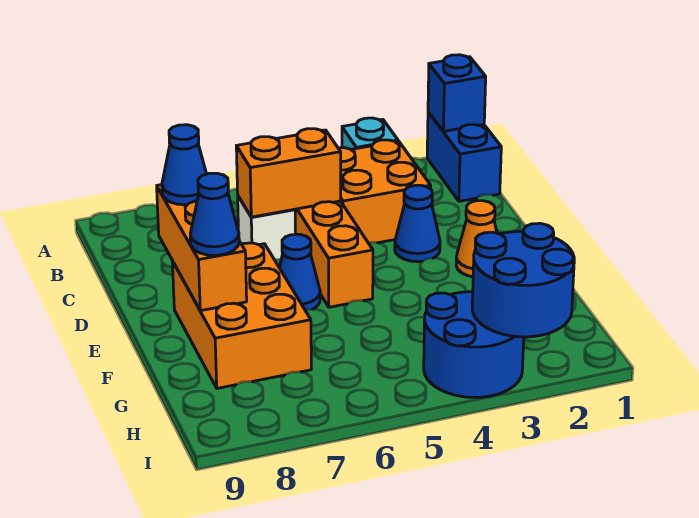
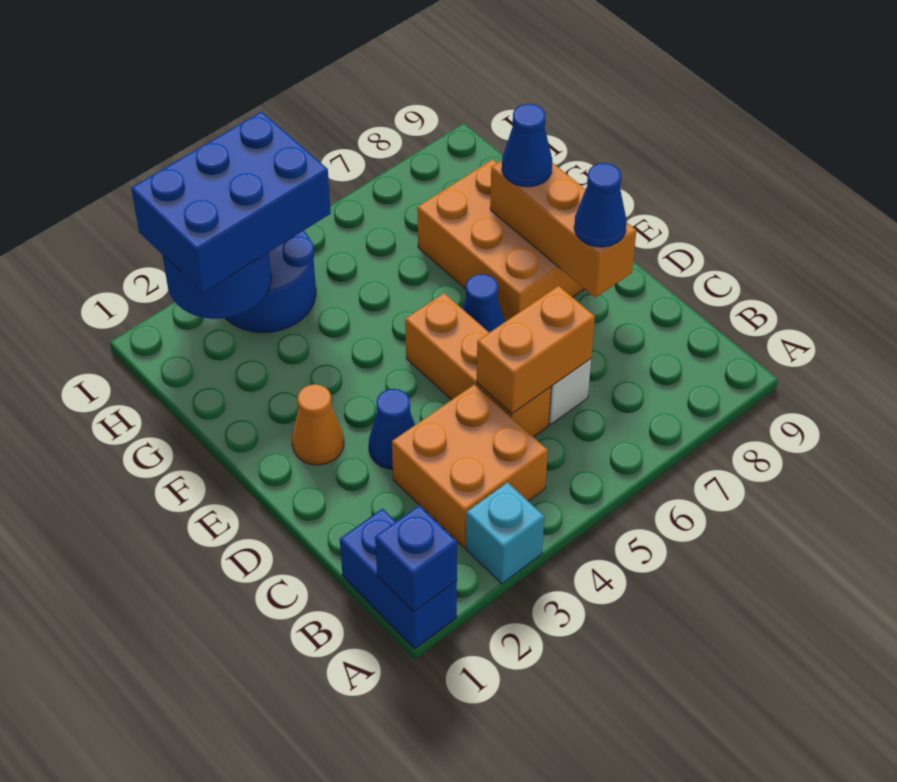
none -> blue brick H2:I4 level 3

